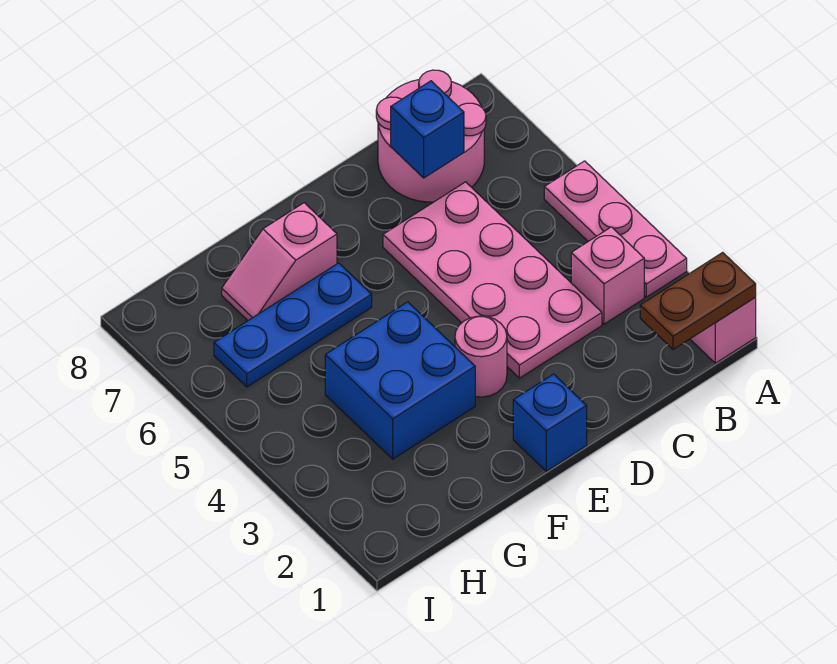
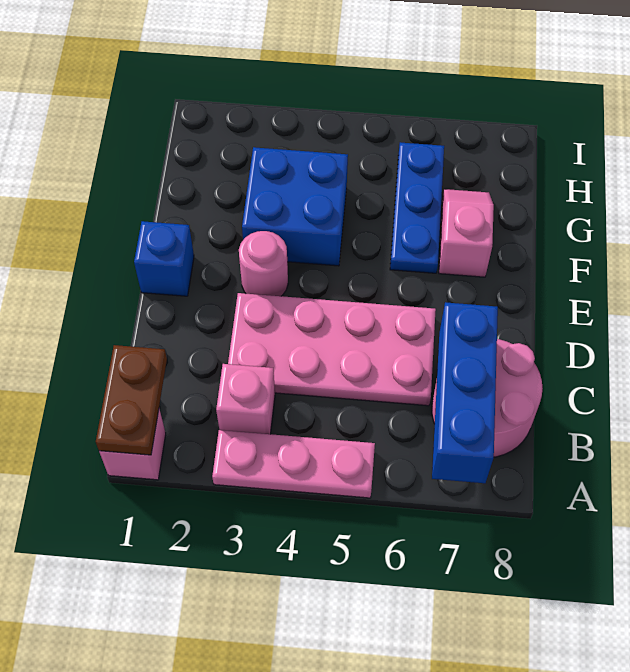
blue brick C7 level 2 -> blue brick A7:C7 level 2

